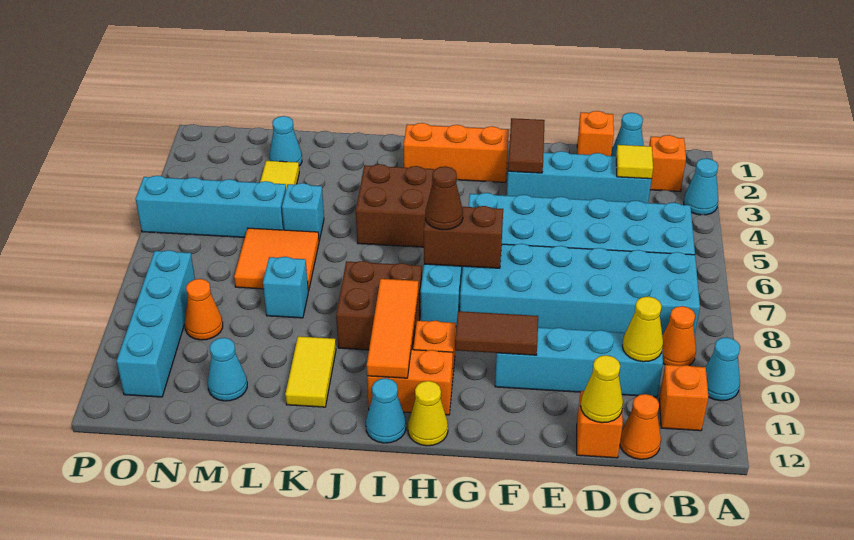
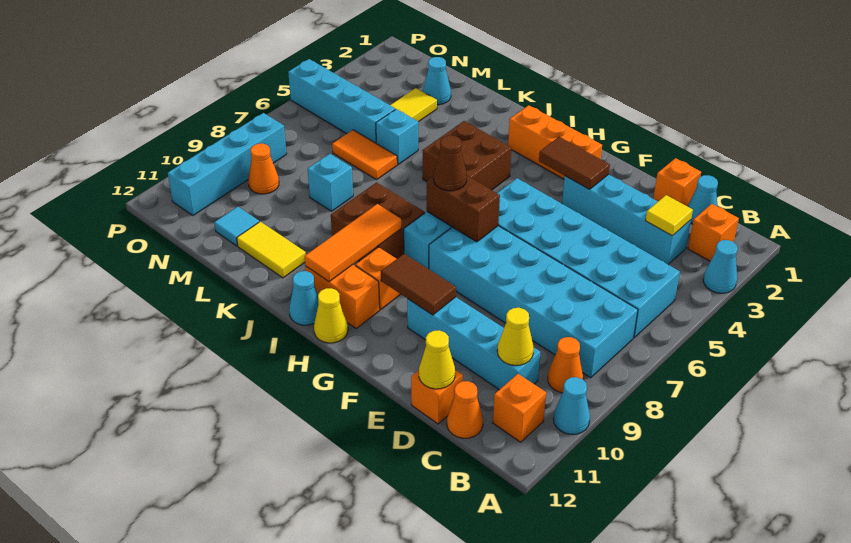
brown tile F2:F3 level 2 -> brown tile F3:G3 level 2
yellow tile K10:K11 level 1 -> yellow tile K11:L11 level 1
orange tile L6:M7 level 1 -> orange tile L6:M6 level 1
cyan cone M11 level 1 -> cyan tile M11 level 1

